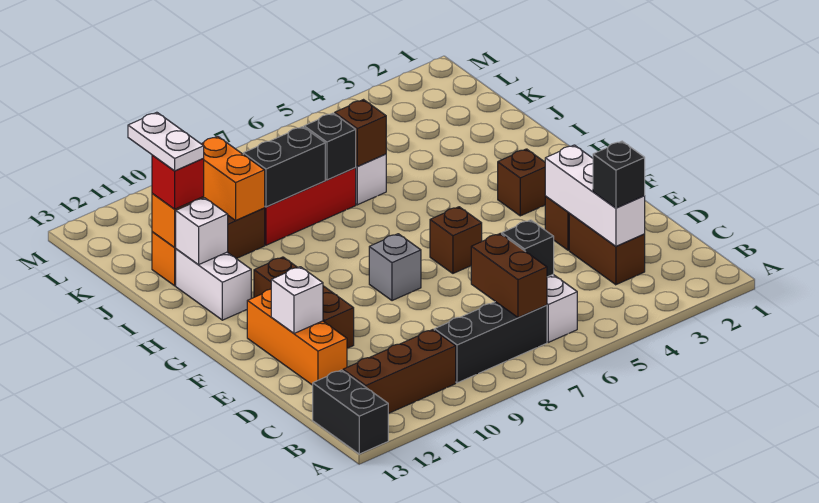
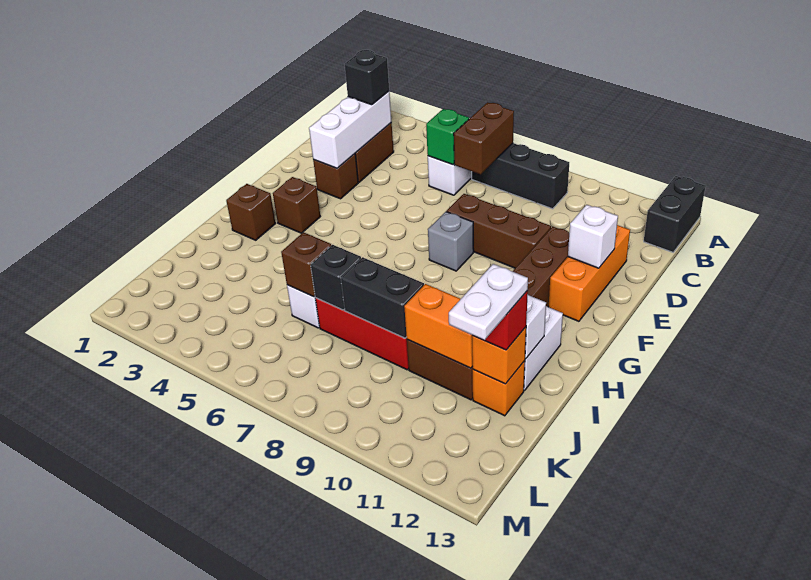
brown brick B10:B12 level 1 -> brown brick E8:E10 level 1
black brick C6 level 2 -> green brick C6 level 2
brown brick F6 level 1 -> brown brick H2 level 1
orange brick J10:K10 level 2 -> orange brick J10:J11 level 2

